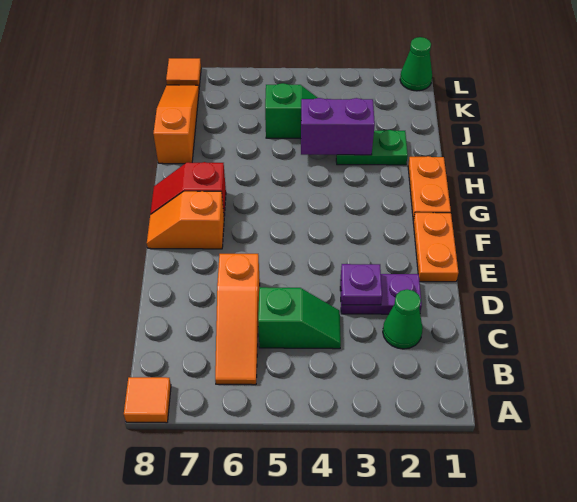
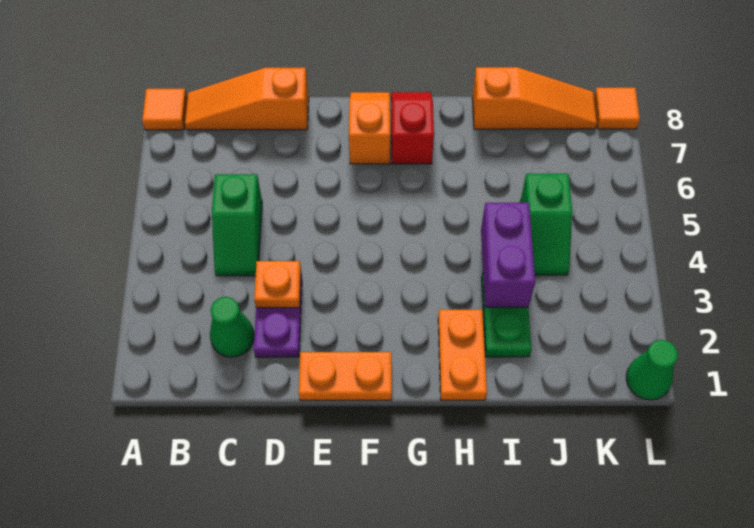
orange slope B6:D6 level 1 top D -> orange slope B8:D8 level 1 top D
purple plate D3 level 2 -> orange plate D3 level 2
orange plate G1:H1 level 1 -> orange plate H1:H2 level 1

